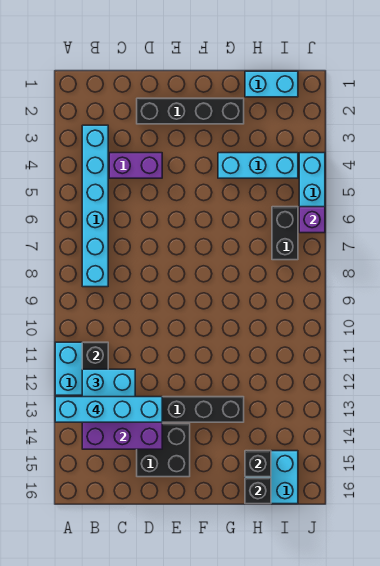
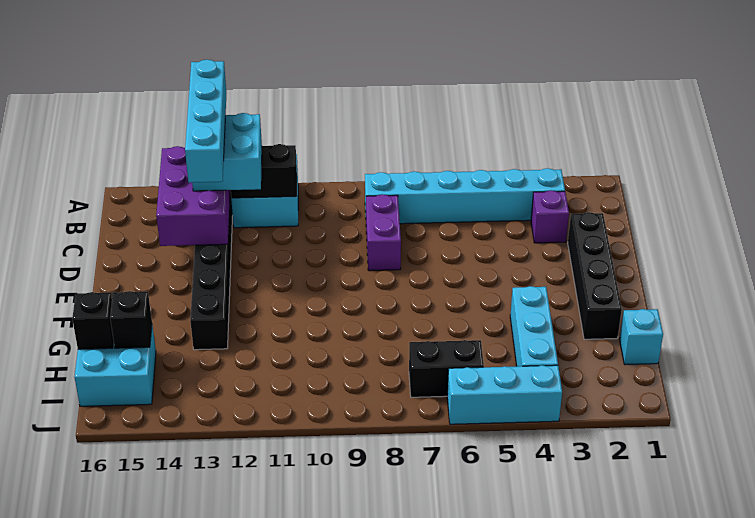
purple brick C4:D4 level 1 -> purple brick C8:D8 level 1
black brick D14:E15 level 1 -> none
cyan brick H1:I1 level 1 -> cyan brick H1 level 1
purple brick J6 level 2 -> purple brick C3 level 1

